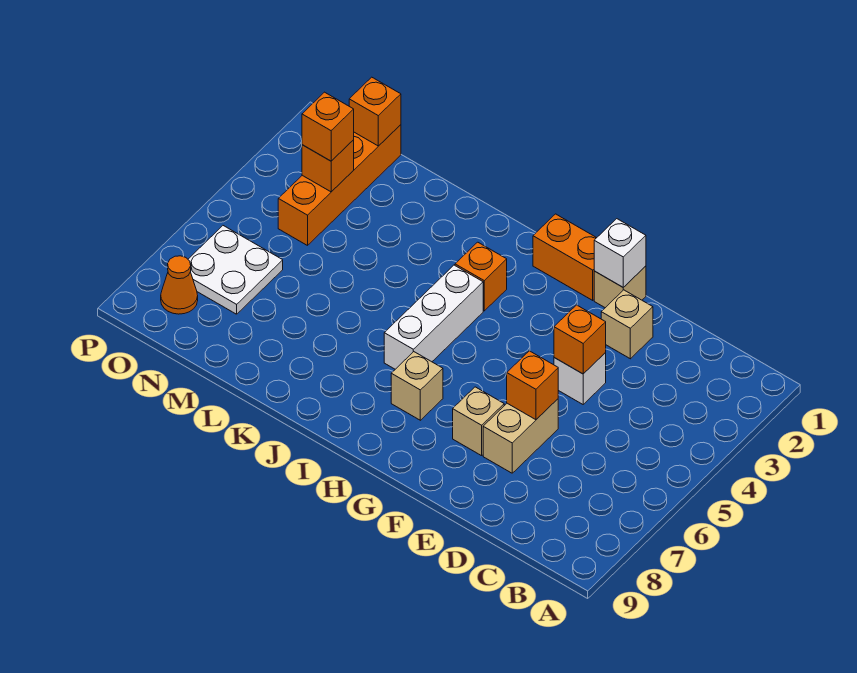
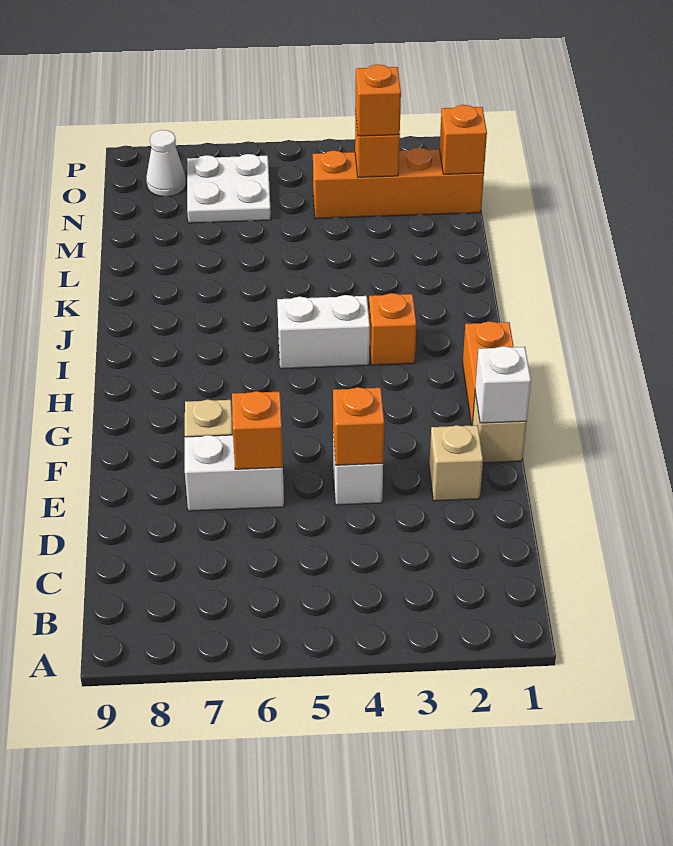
tan brick E6:E7 level 1 -> white brick E6:E7 level 1
tan brick H7 level 1 -> none
white brick I4:I6 level 1 -> white brick I4:I5 level 1
orange cone O8 level 1 -> white cone O8 level 1

